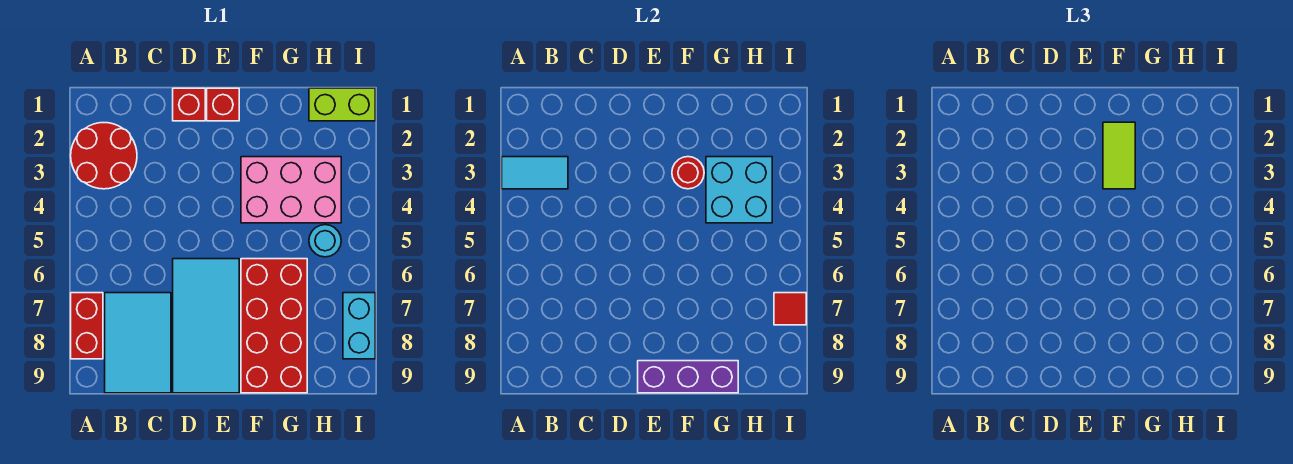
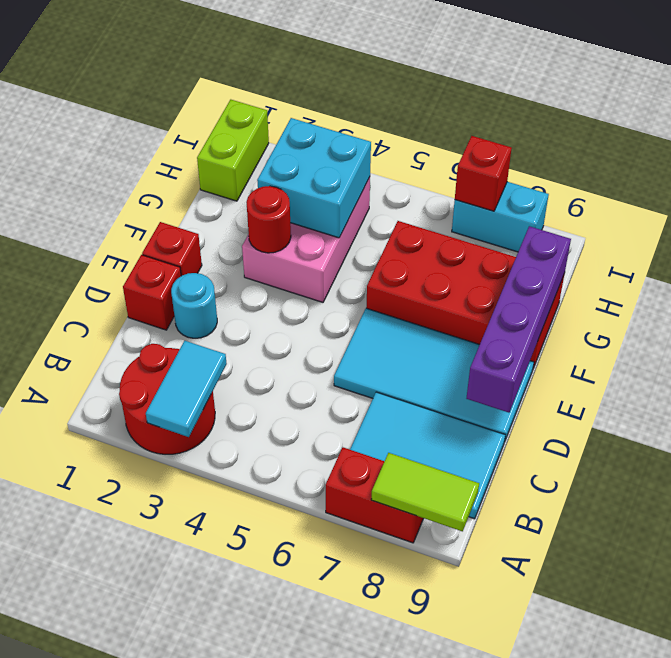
purple brick E9:G9 level 2 -> purple brick D9:G9 level 2
lime tile F2:F3 level 3 -> lime tile A8:A9 level 2
cyan round brick H5 level 1 -> cyan round brick D2 level 1
red tile I7 level 2 -> red brick I7 level 2

